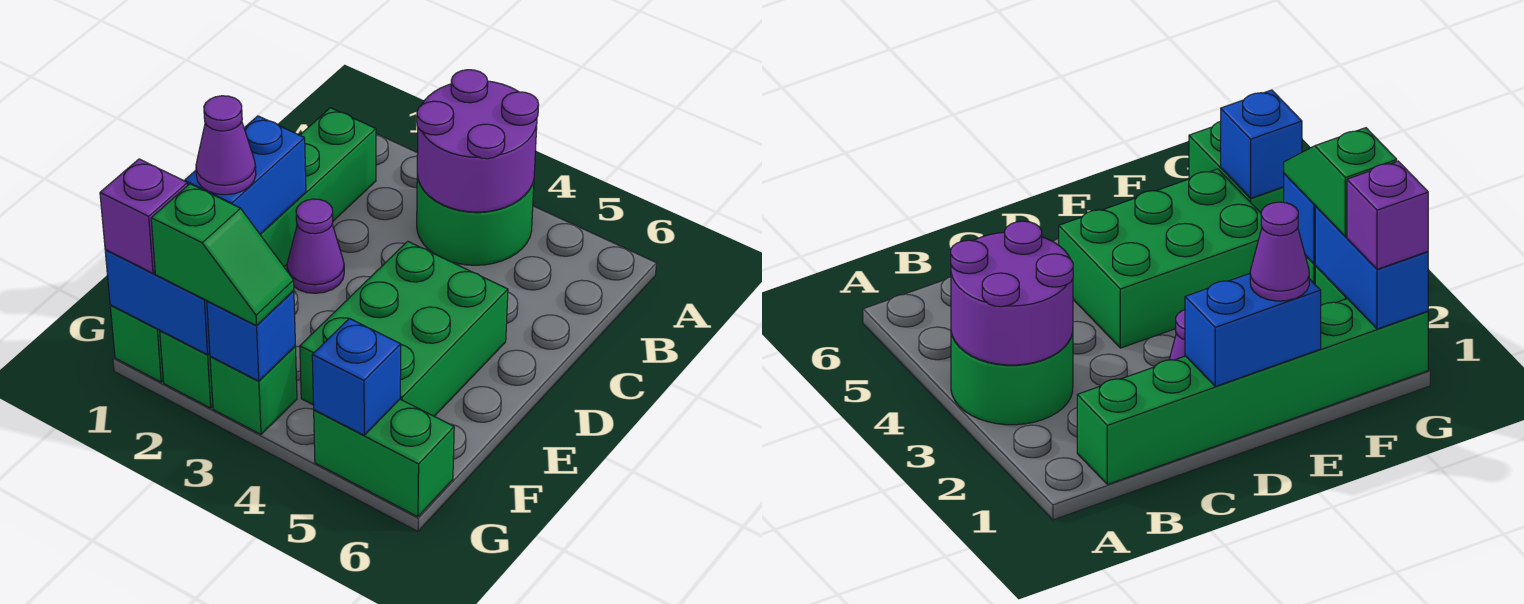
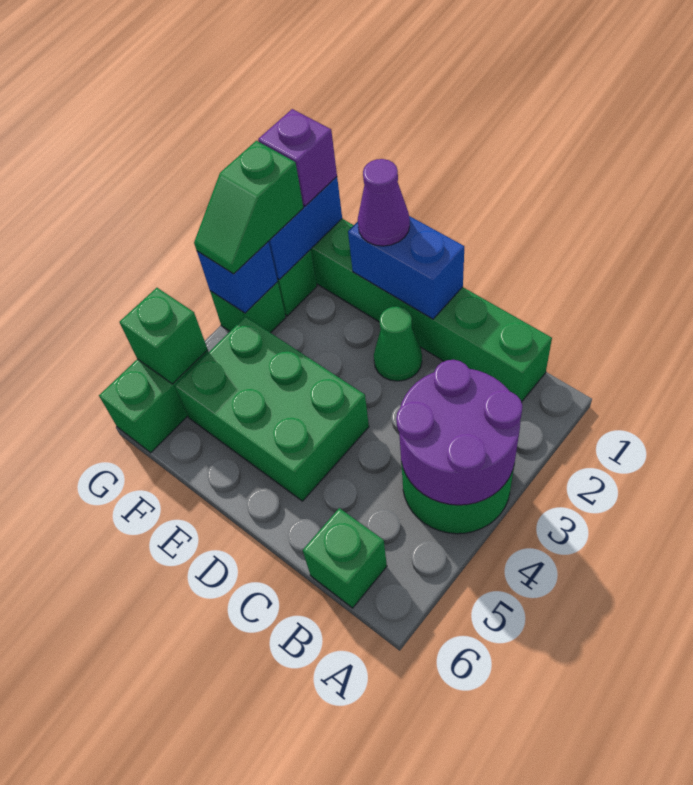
none -> green brick B6 level 1
purple cone D2 level 1 -> green cone D2 level 1
blue brick G5 level 2 -> green brick G5 level 2

